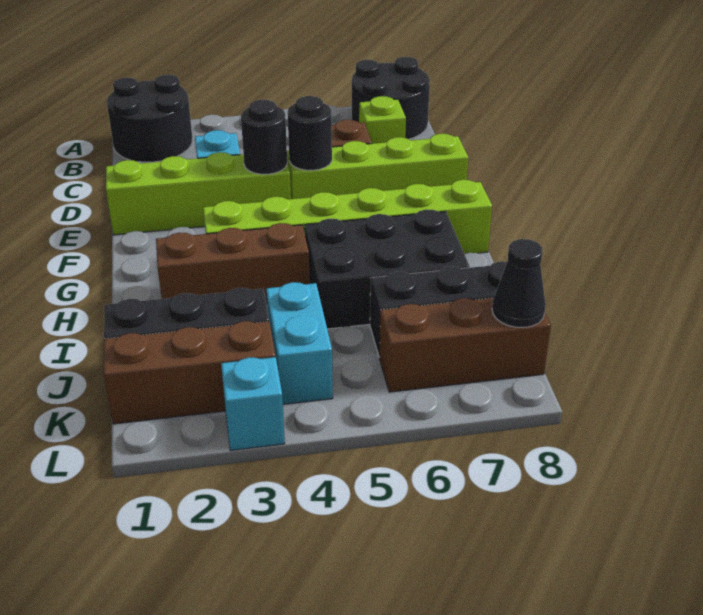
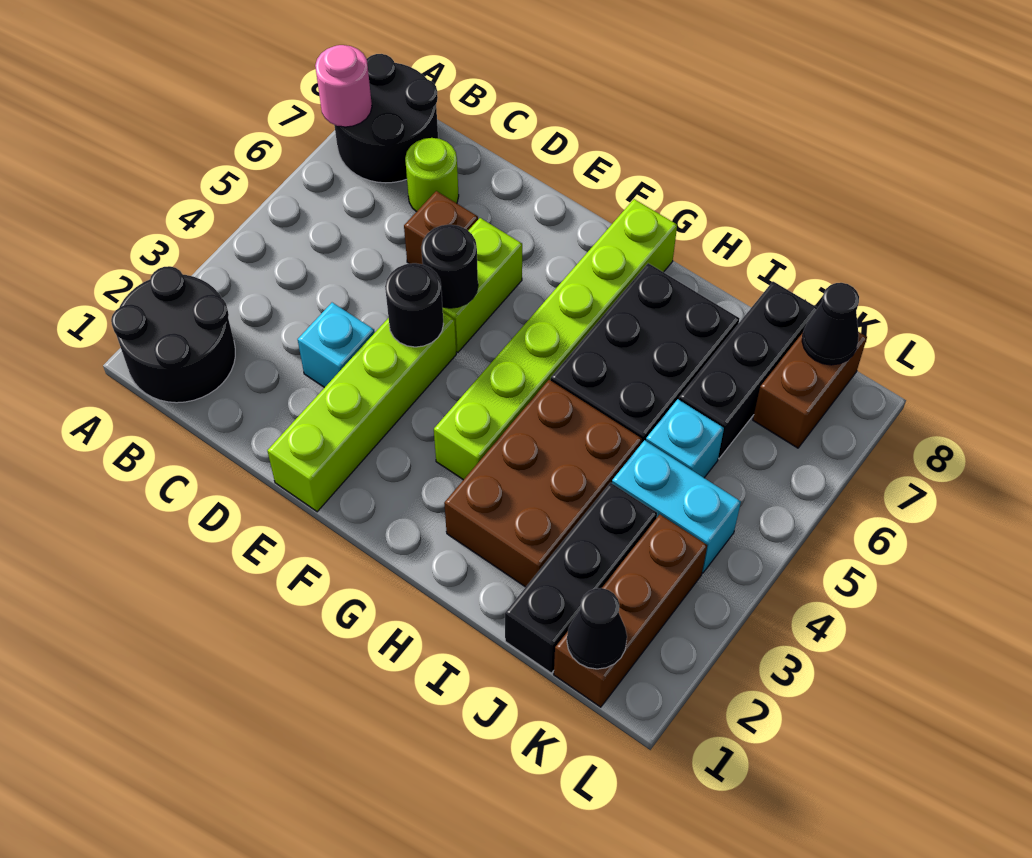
none -> pink round brick A7 level 2
lime brick C7 level 1 -> lime round brick C7 level 1
lime brick E5:E8 level 1 -> lime brick E5:E6 level 1
brown brick H2:H4 level 1 -> brown brick H2:I4 level 1
none -> black cone K1 level 2
brown brick K6:K8 level 1 -> brown brick K7:K8 level 1
cyan brick L3 level 1 -> cyan brick J5 level 1

